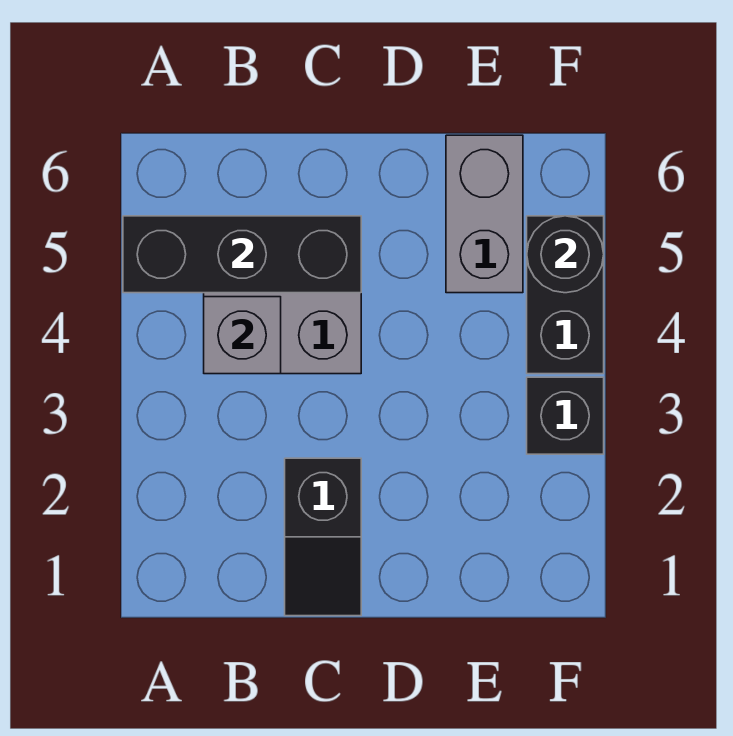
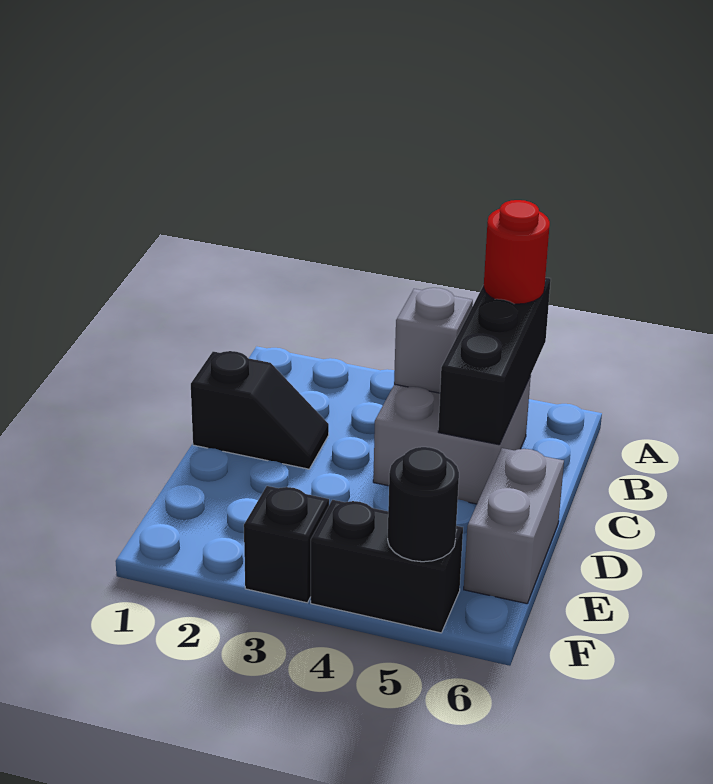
none -> red round brick A5 level 3
black slope C1:C2 level 1 top 2 -> black slope C1:C2 level 1 top 1
grey brick E5:E6 level 1 -> grey brick D6:E6 level 1

